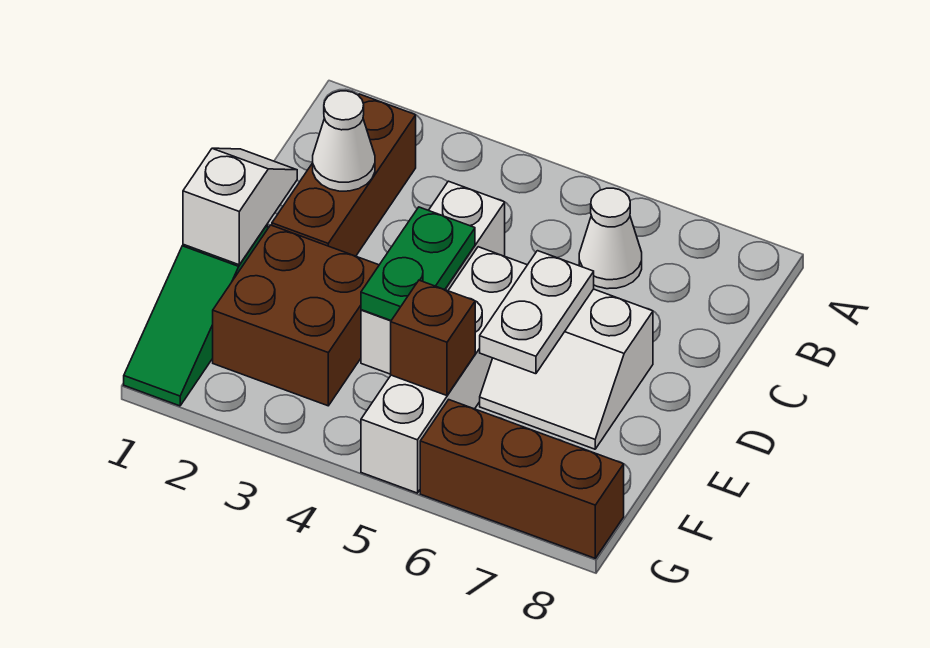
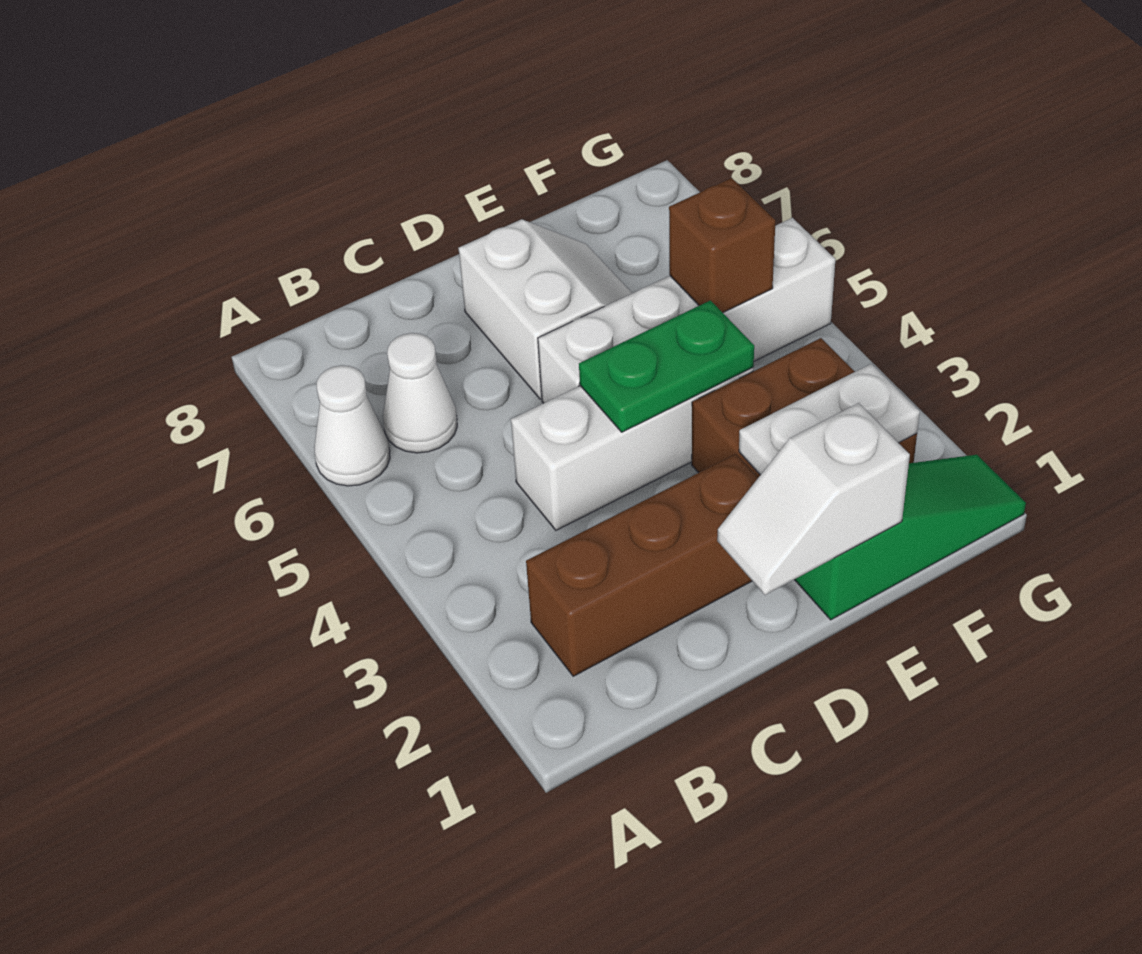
white cone C2 level 2 -> white cone A6 level 1
white plate D6:E6 level 2 -> white plate E2:F2 level 2
brown brick G6:G8 level 1 -> none

